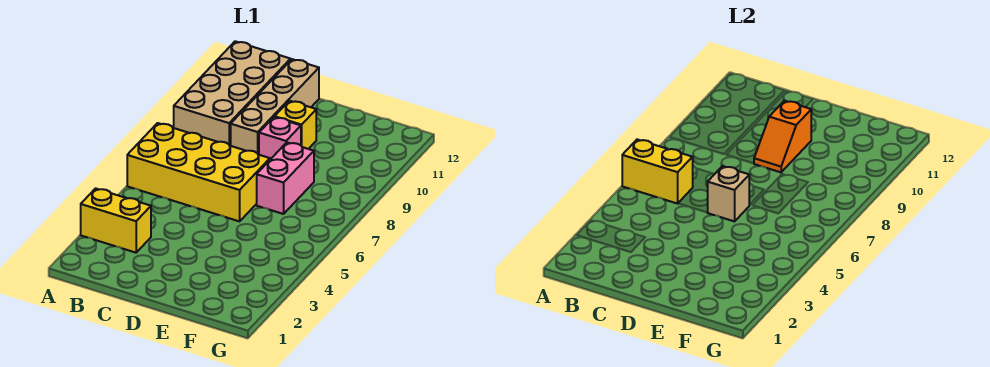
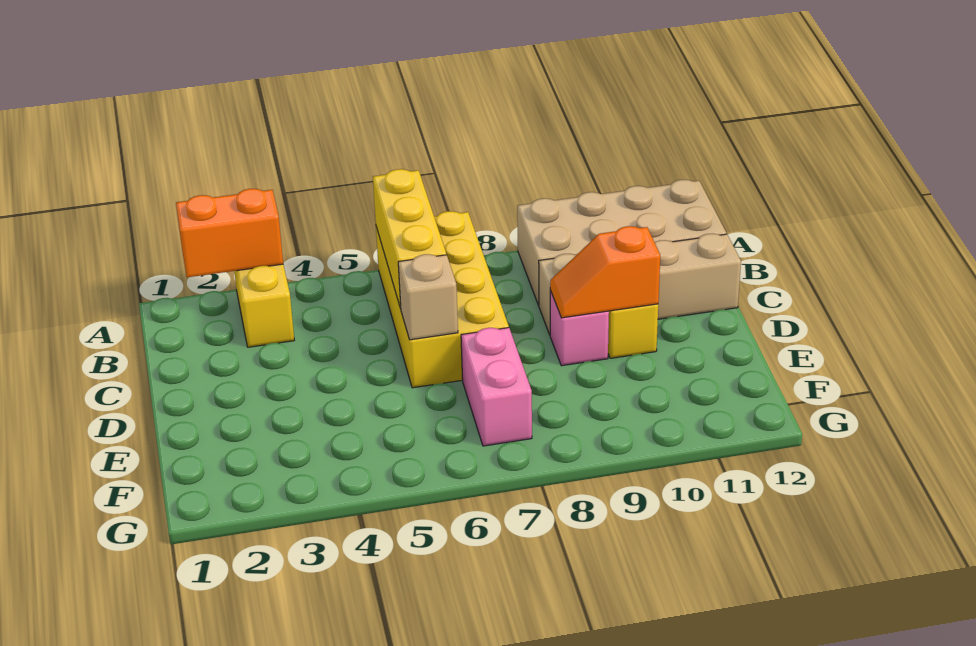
none -> orange brick A2:A3 level 2
yellow brick A6:B6 level 2 -> yellow brick A6:C6 level 2
pink brick E7:E8 level 1 -> pink brick E7:F7 level 1

